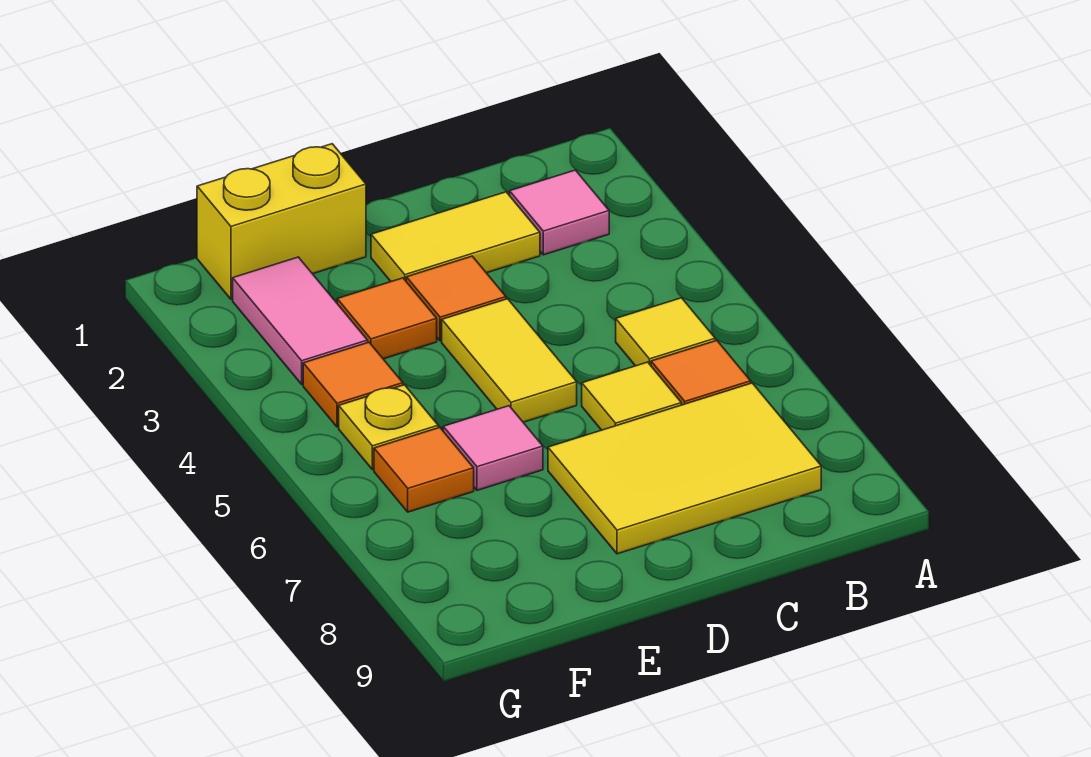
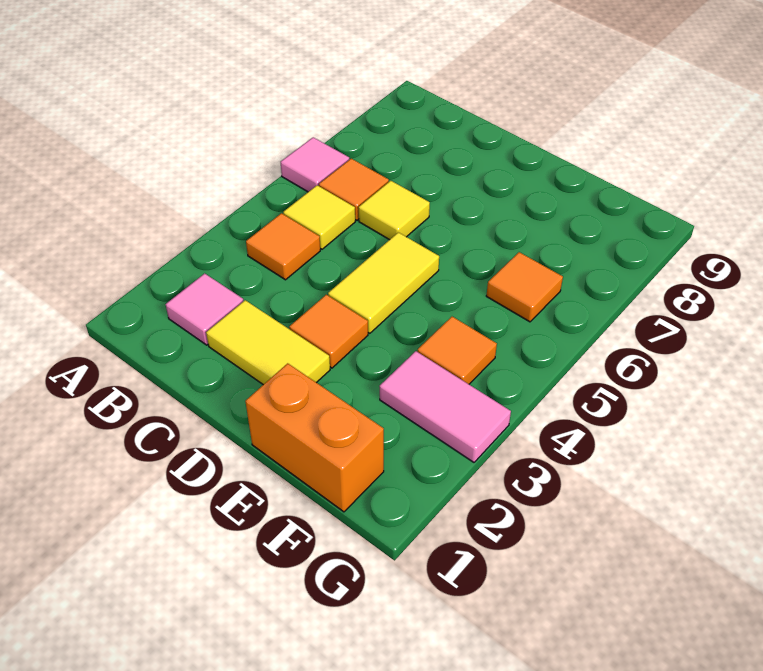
yellow tile B7:D8 level 1 -> none
yellow brick E1:F1 level 1 -> orange brick E1:F1 level 1
orange tile E3 level 1 -> orange tile B4 level 1
pink tile E6 level 1 -> pink tile A6 level 1
pink tile F2:F3 level 1 -> pink tile F3:G3 level 1
yellow plate F5 level 1 -> none

